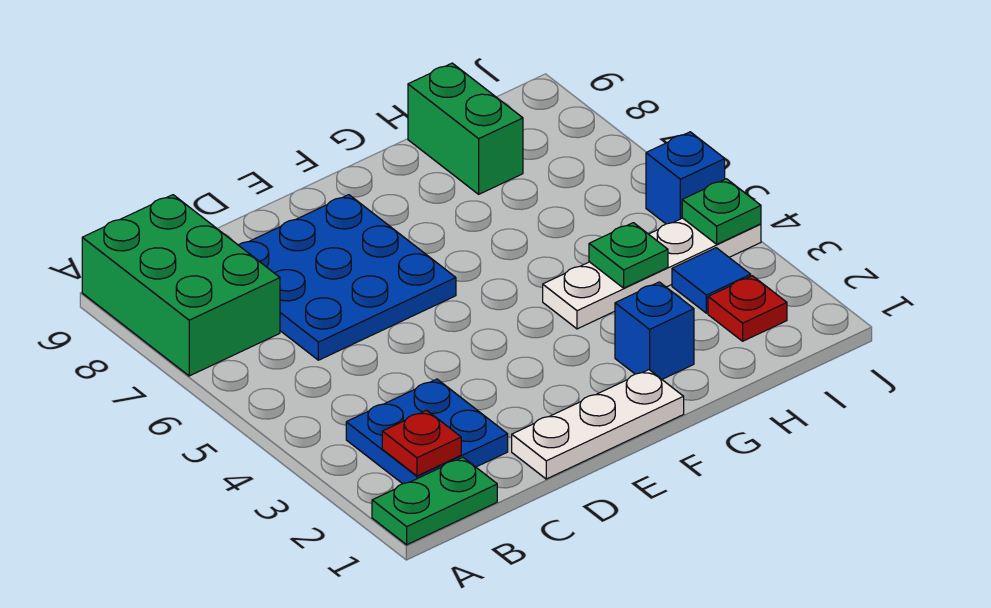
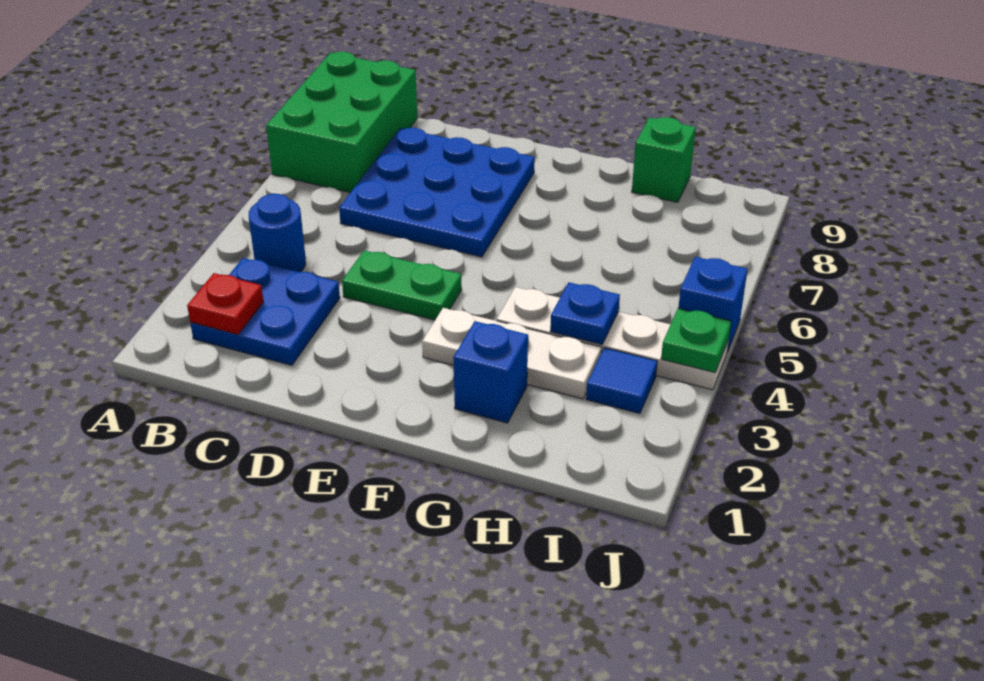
green plate A1:B1 level 1 -> green plate D4:E4 level 1
none -> blue round brick B4 level 1
white plate D1:F1 level 1 -> white plate F3:H3 level 1
green plate H4 level 2 -> blue plate H4 level 2
green brick H8:H9 level 1 -> green brick H9 level 1
red plate I2 level 1 -> none

